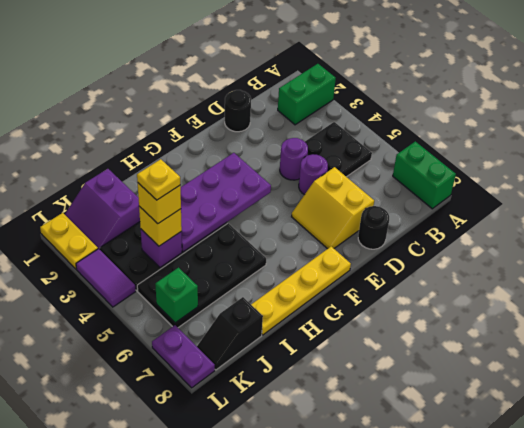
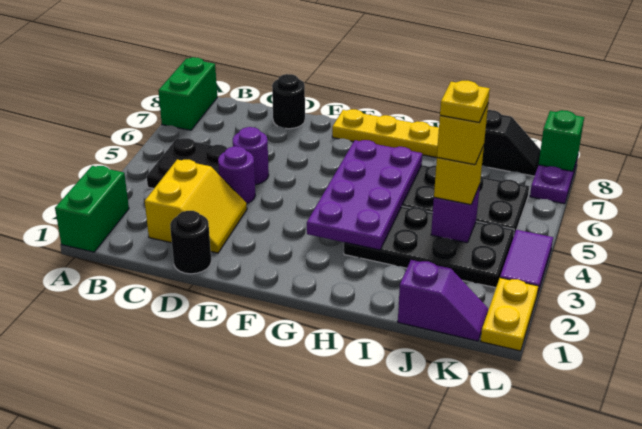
green brick A2:B2 level 1 -> green brick A1:A2 level 1
yellow slope D6:E7 level 1 top D -> yellow slope C2:D3 level 1 top C
purple plate F3:I4 level 2 -> purple plate G3:H6 level 2
purple slope J1:K2 level 1 top J -> purple slope J1:K1 level 1 top J
green brick K6 level 2 -> green brick L8 level 2

